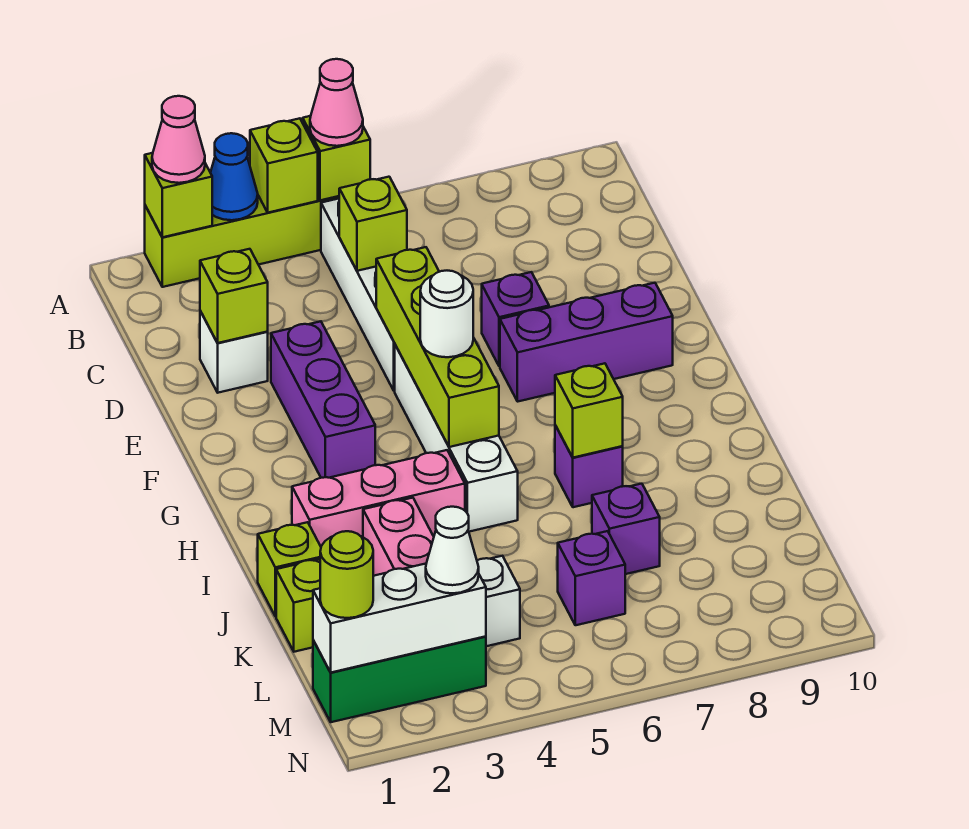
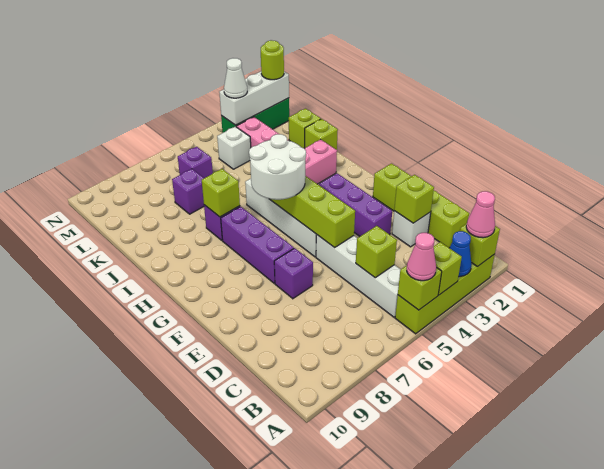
none -> lime brick C1:F1 level 1
purple brick F7:F9 level 1 -> purple brick F7:H7 level 1
white round brick G5 level 3 -> white round brick G5:H6 level 3

